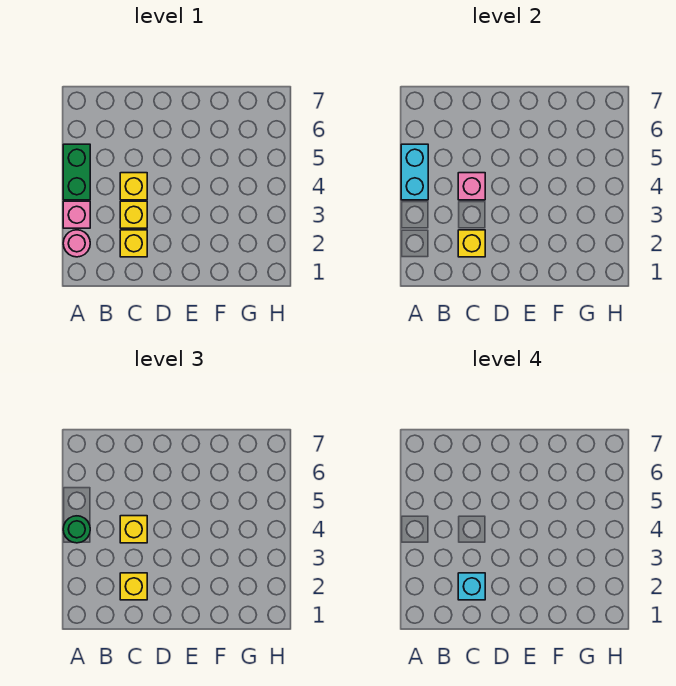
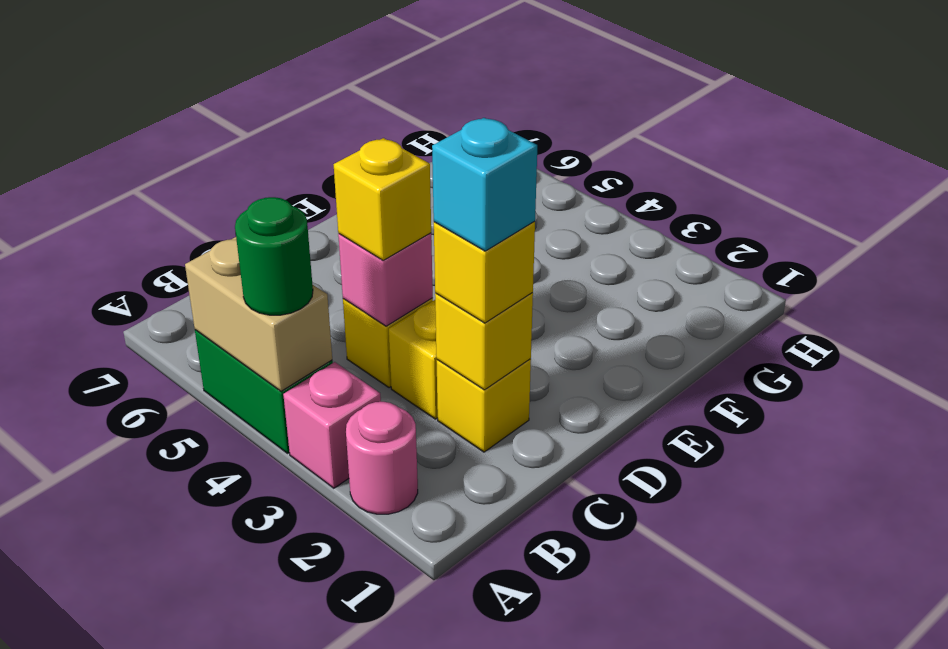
cyan brick A4:A5 level 2 -> tan brick A4:A5 level 2

